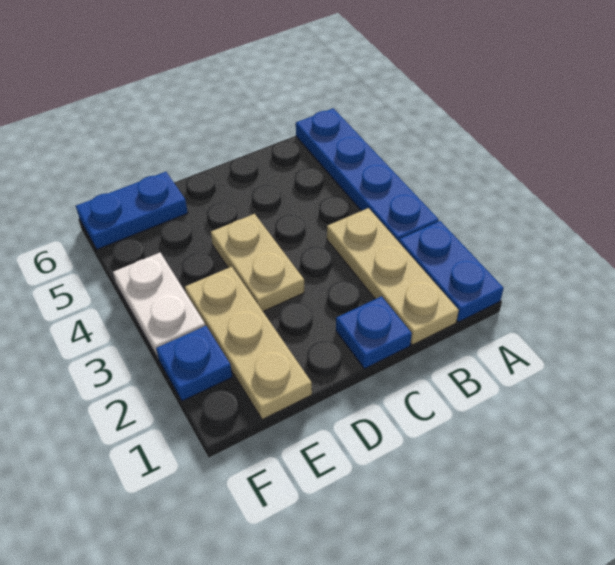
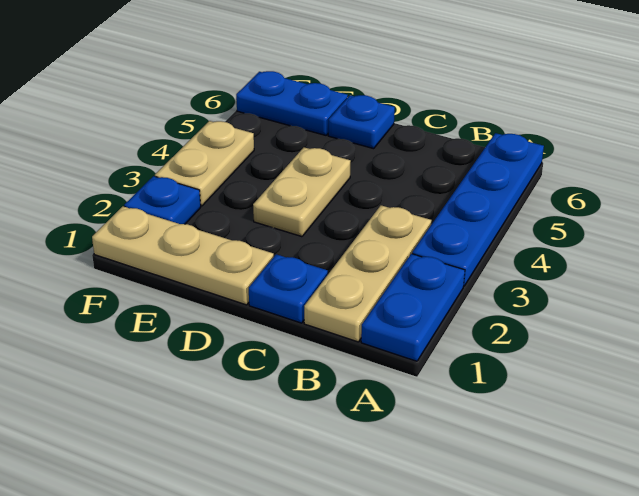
none -> blue plate D6 level 1
tan plate E1:E3 level 1 -> tan plate D1:F1 level 1
white plate F3:F4 level 1 -> tan plate F3:F4 level 1

